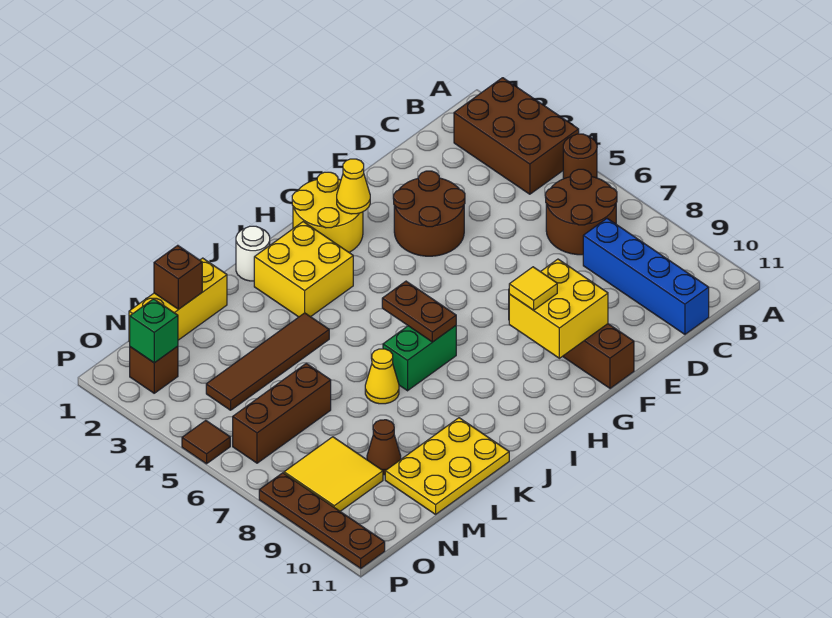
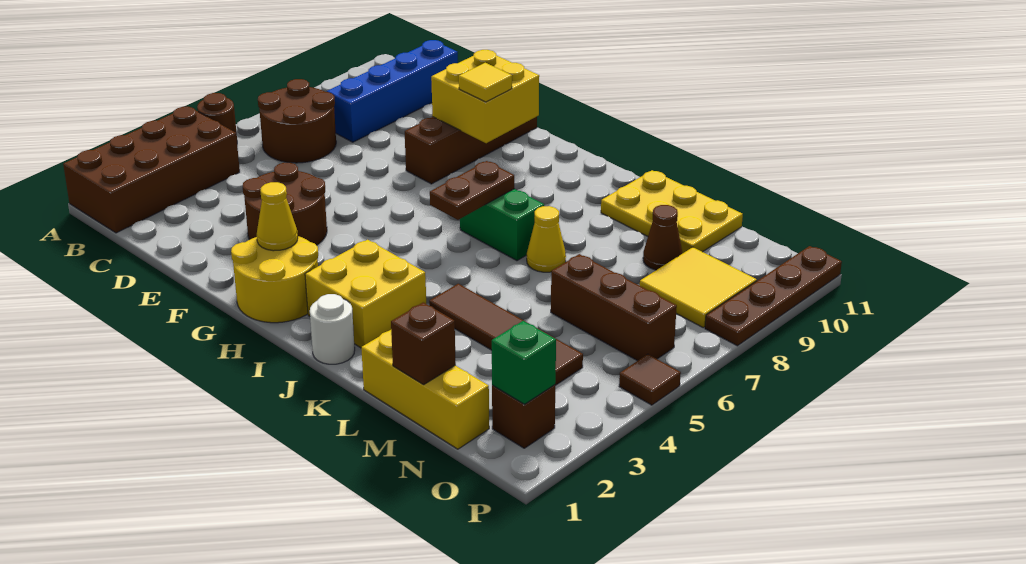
brown brick A2:B4 level 1 -> brown brick A1:B4 level 1

